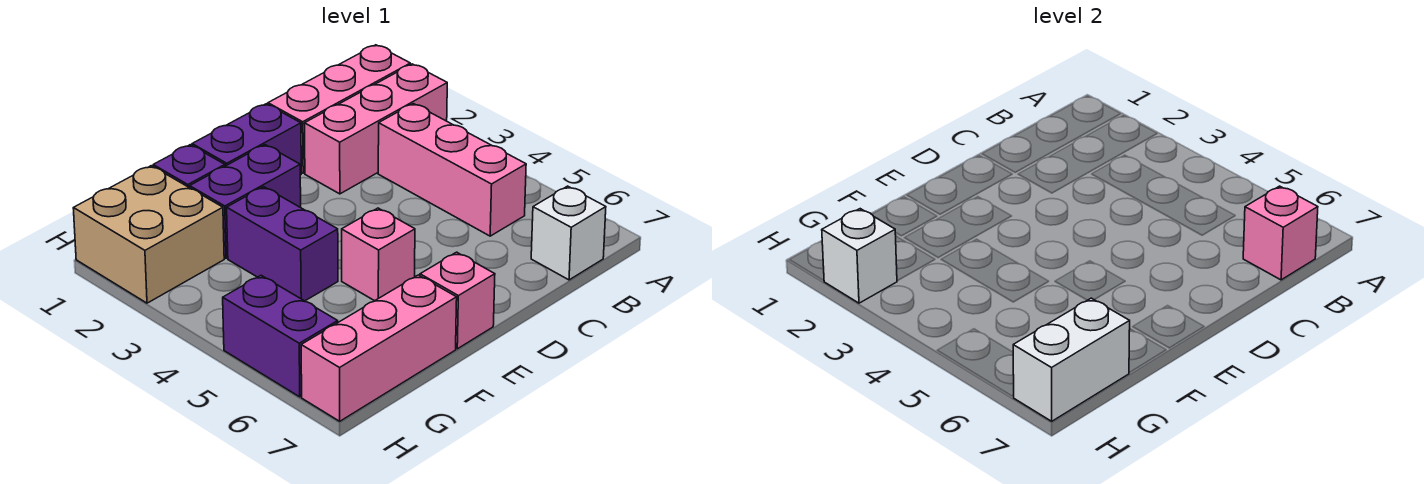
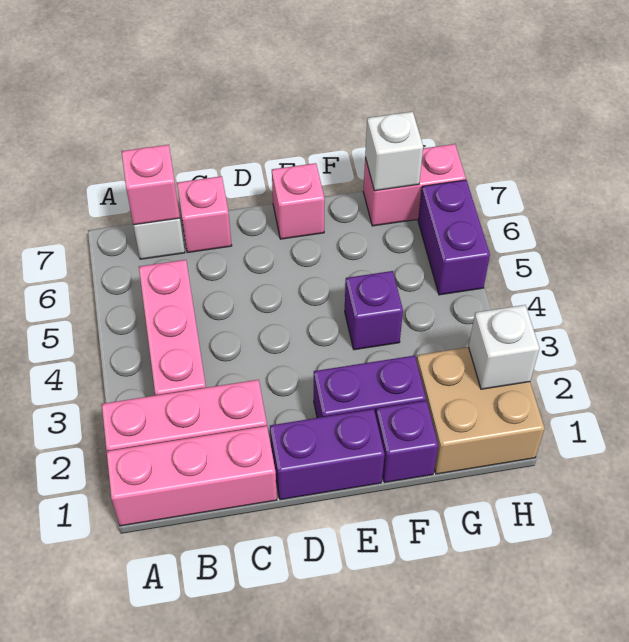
pink brick E5 level 1 -> pink brick C7 level 1
purple brick F3:F4 level 1 -> purple brick F4 level 1
pink brick F7:H7 level 1 -> pink brick G7:H7 level 1
white brick G7:H7 level 2 -> white brick G7 level 2

